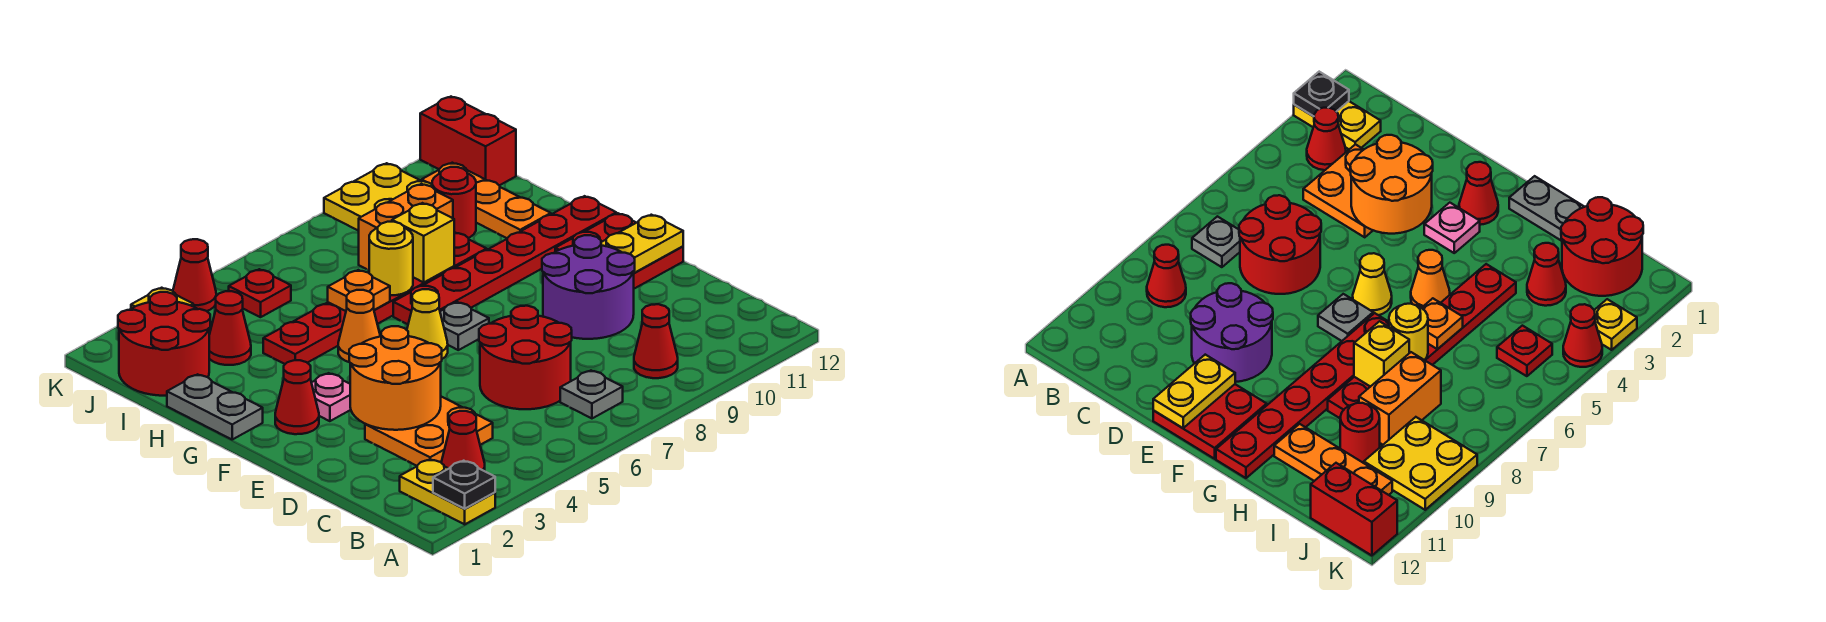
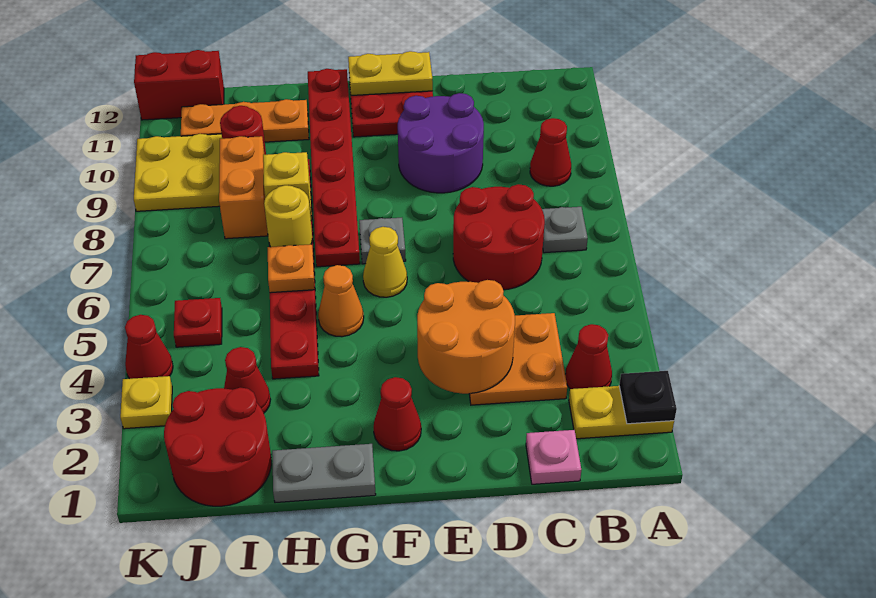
yellow plate E11:E12 level 2 -> yellow plate E12:F12 level 2
pink plate F3 level 1 -> pink plate C1 level 1

